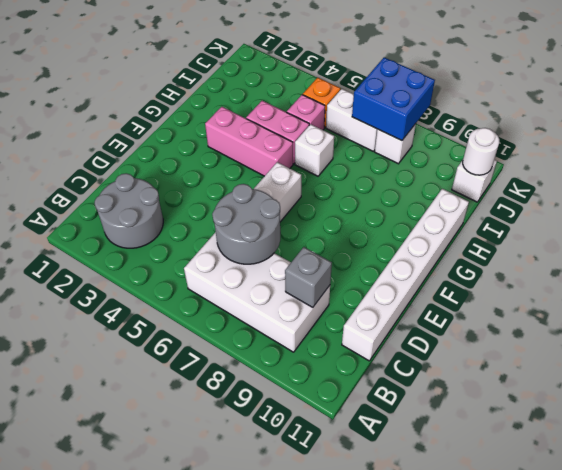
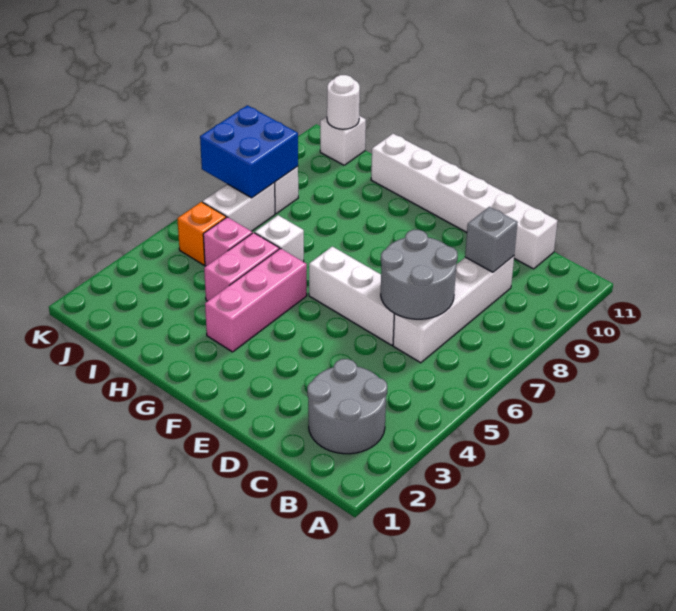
white brick B6:C9 level 1 -> white brick C6:C9 level 1

